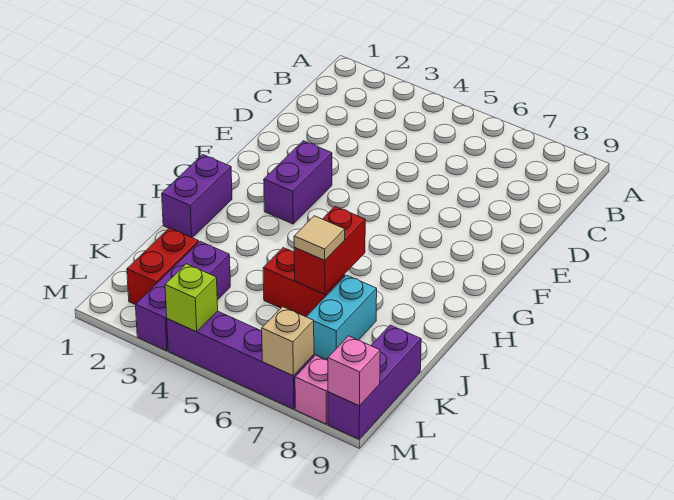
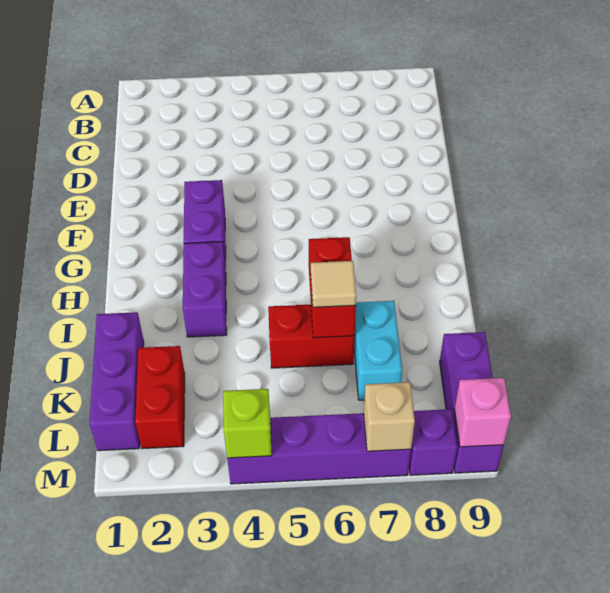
purple brick H1:I1 level 1 -> purple brick H3:I3 level 1
purple brick K3:M3 level 1 -> purple brick J1:L1 level 1
pink brick M8 level 1 -> purple brick M8 level 1

